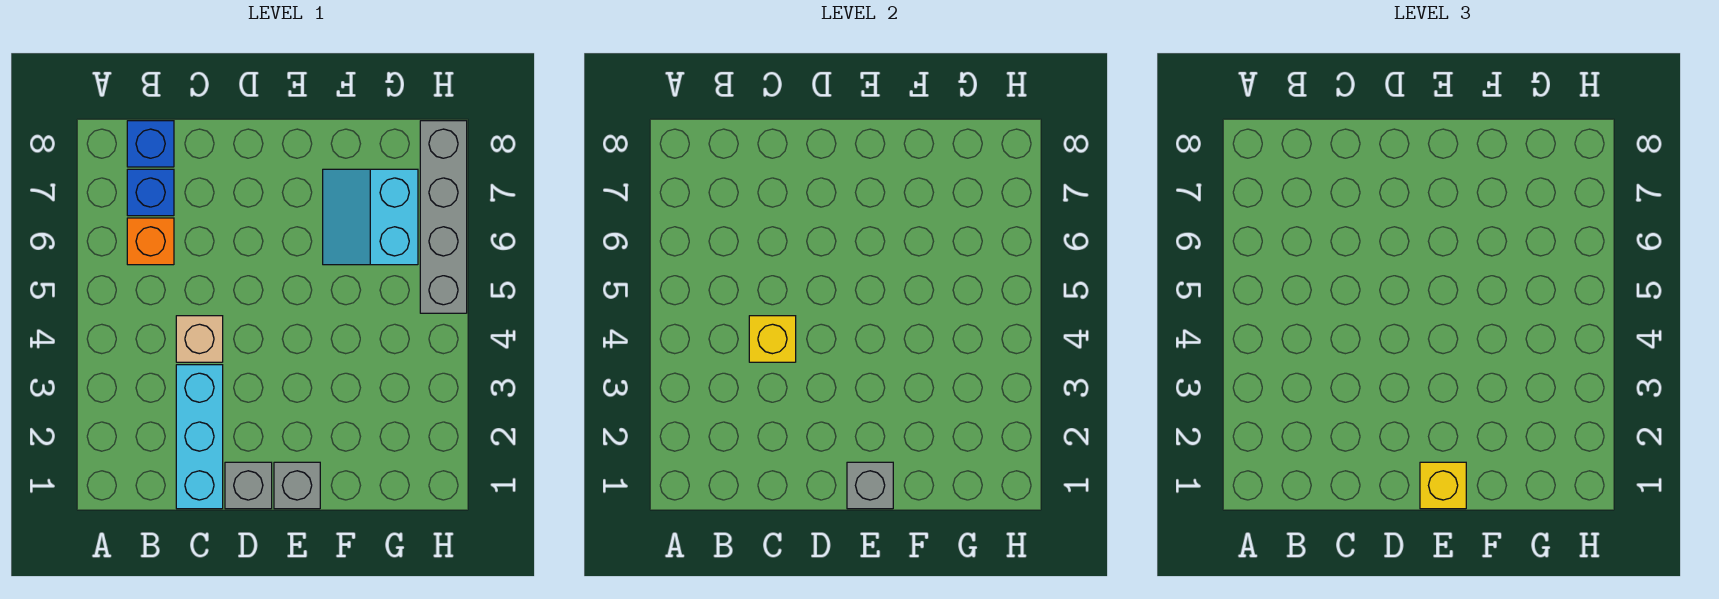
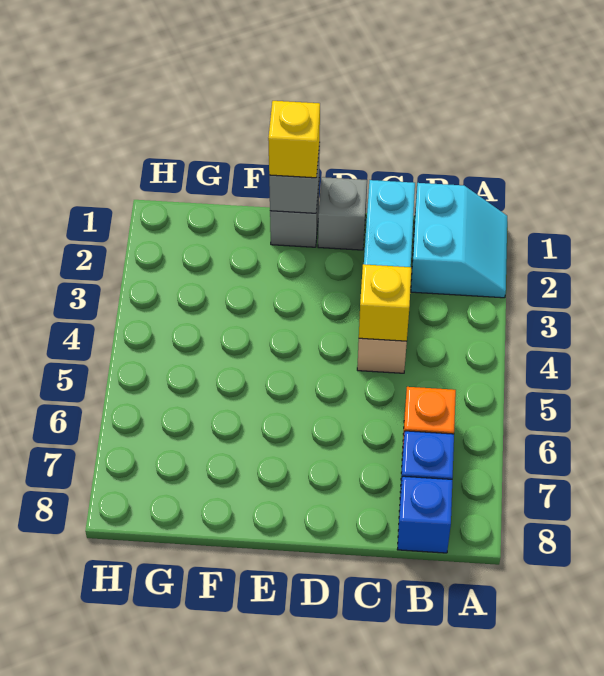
cyan slope F6:G7 level 1 top G -> cyan slope A1:B2 level 1 top B
grey brick H5:H8 level 1 -> none

